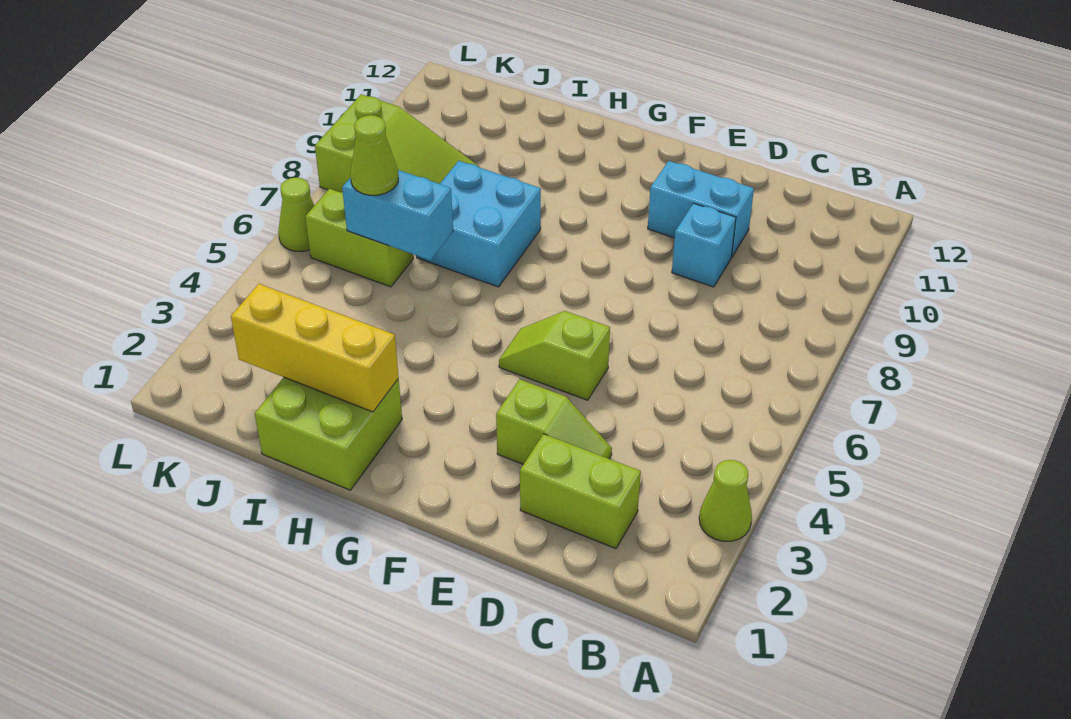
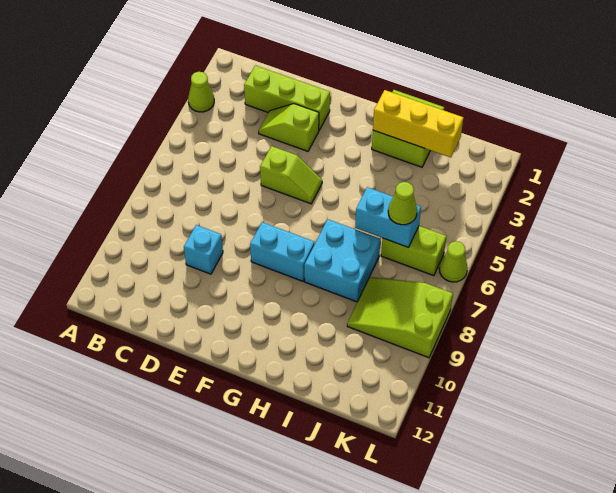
lime brick C2:D2 level 1 -> lime brick C2:E2 level 1
cyan brick D10:E10 level 1 -> cyan brick F8:G8 level 1

